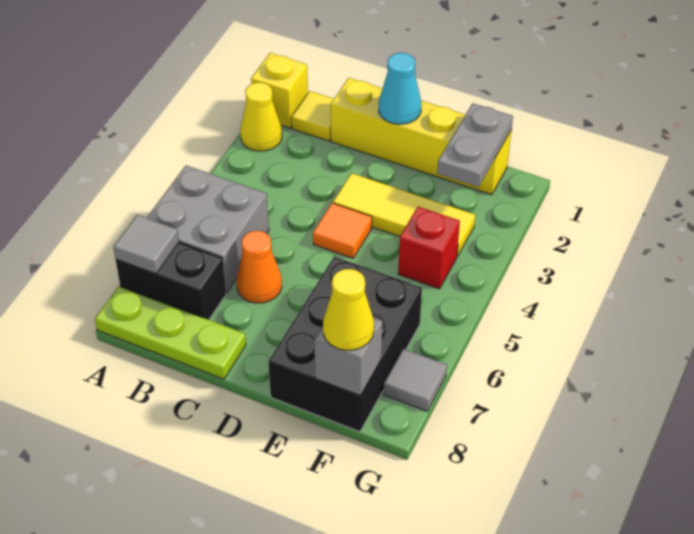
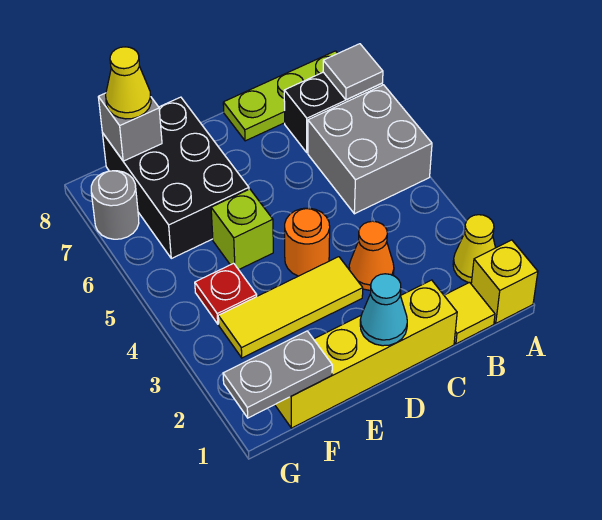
orange cone C6 level 1 -> orange cone C3 level 1
orange tile D4 level 1 -> orange round brick D4 level 1
none -> lime brick E5 level 1
grey plate F1:F2 level 2 -> grey plate F1:G1 level 2
red brick F4 level 1 -> red plate F4 level 1
grey tile G7 level 1 -> grey round brick G7 level 1

